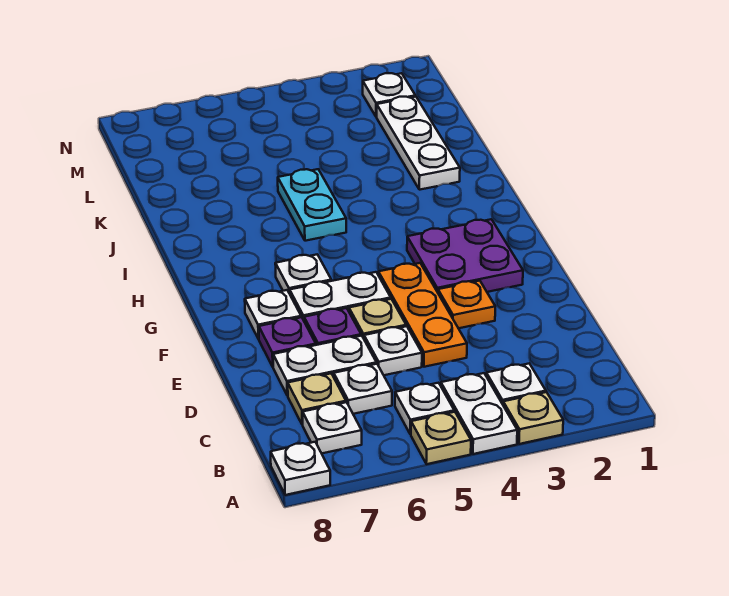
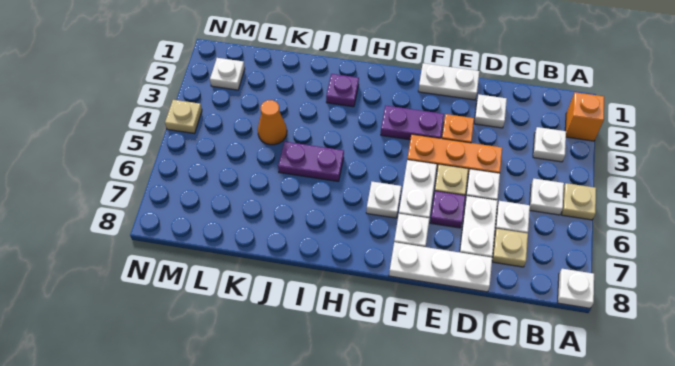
none -> orange brick A2 level 1
tan plate A3 level 1 -> tan plate N4 level 1
white plate A4:B4 level 1 -> white plate E1:F1 level 1
white plate B7 level 1 -> white plate D2 level 1
purple plate E7 level 1 -> purple plate I2 level 1
purple plate F2:G3 level 1 -> purple plate F3:G3 level 1
cyan plate I5:J5 level 1 -> purple plate I5:J5 level 1
white plate J2:L2 level 1 -> white plate D8:F8 level 1
none -> orange cone K4 level 1

